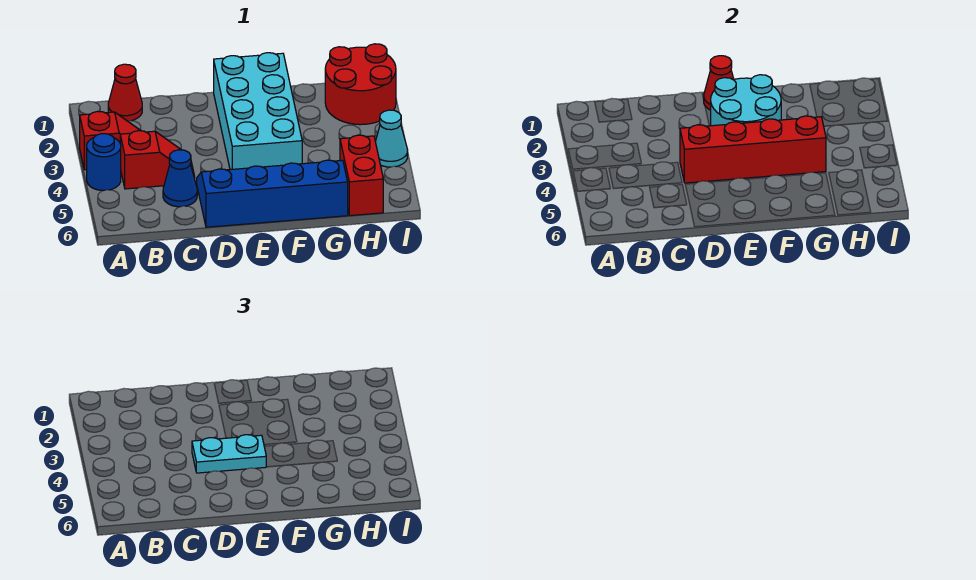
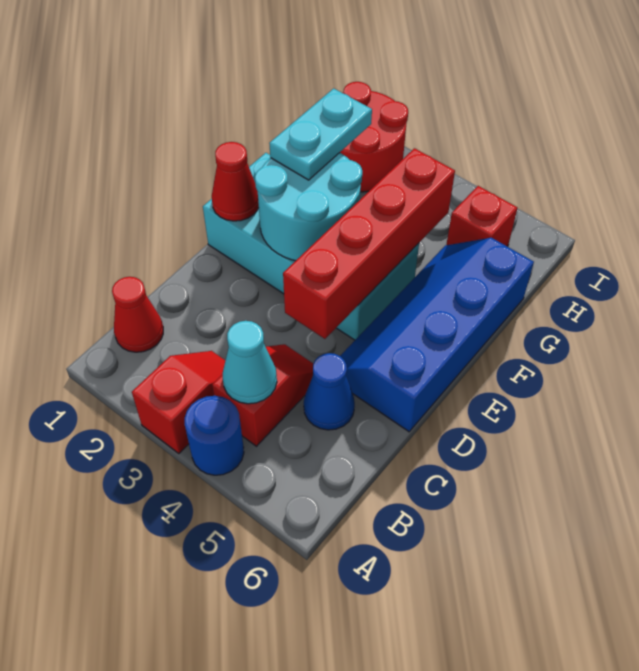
cyan plate D4:E4 level 3 -> cyan plate F2:G2 level 3
red brick H5:H6 level 1 -> red brick H5 level 1
cyan cone I4 level 1 -> cyan cone B4 level 2

